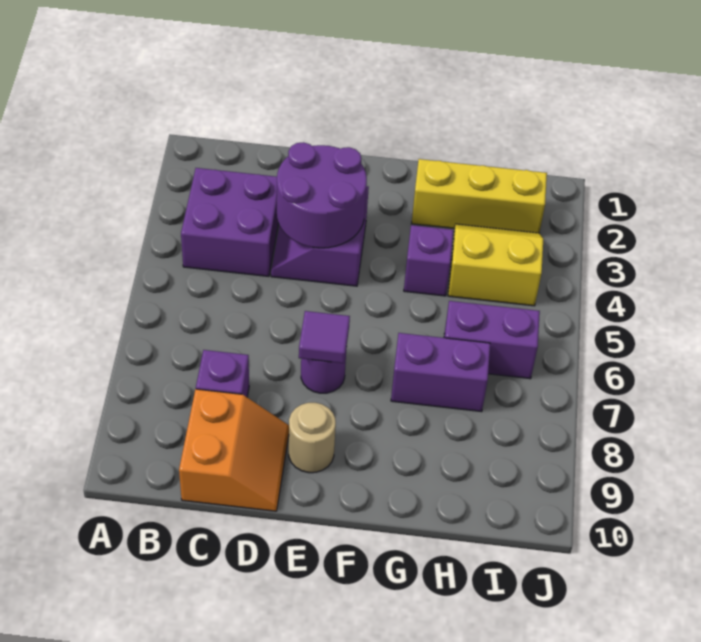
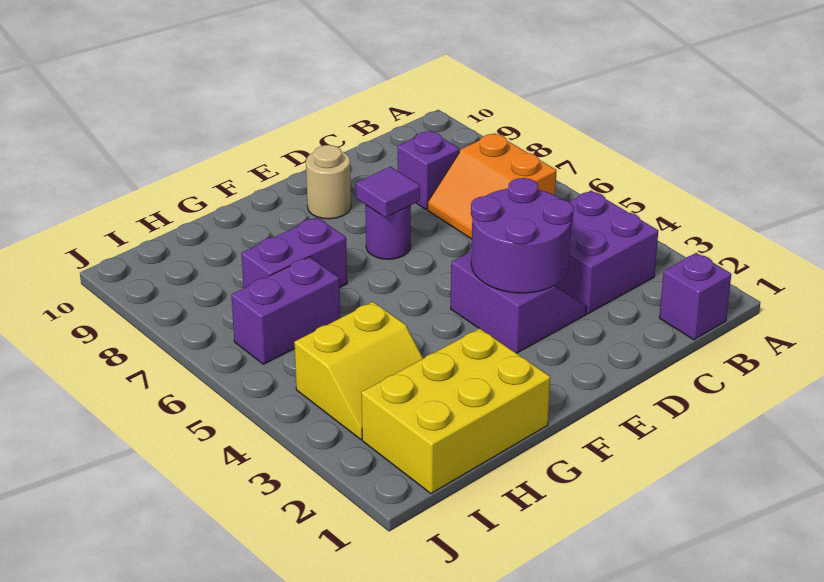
orange slope C9:D10 level 1 top C -> orange slope B6:C7 level 1 top B
yellow brick G2:I2 level 1 -> yellow brick G1:I2 level 1
purple brick G4 level 1 -> purple brick B1 level 1

